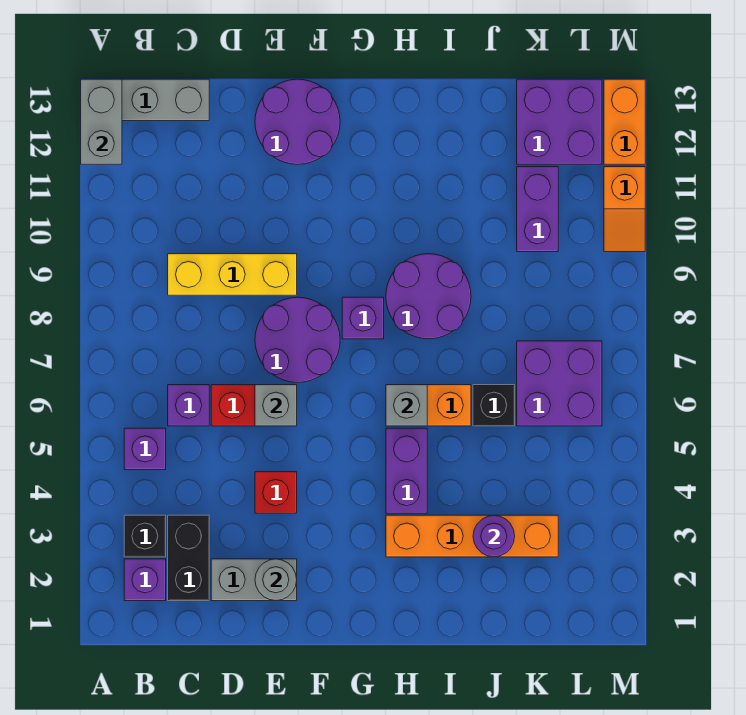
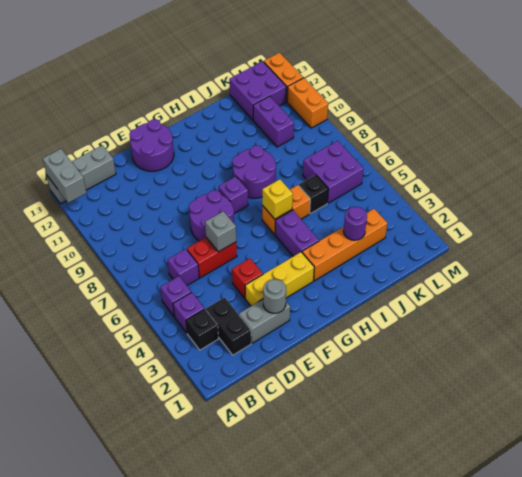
purple brick B2 level 1 -> purple brick B4 level 1
yellow brick C9:E9 level 1 -> yellow brick E3:G3 level 1
grey brick H6 level 2 -> yellow brick H6 level 2
orange slope M10:M11 level 1 top 11 -> orange brick M10:M11 level 1

